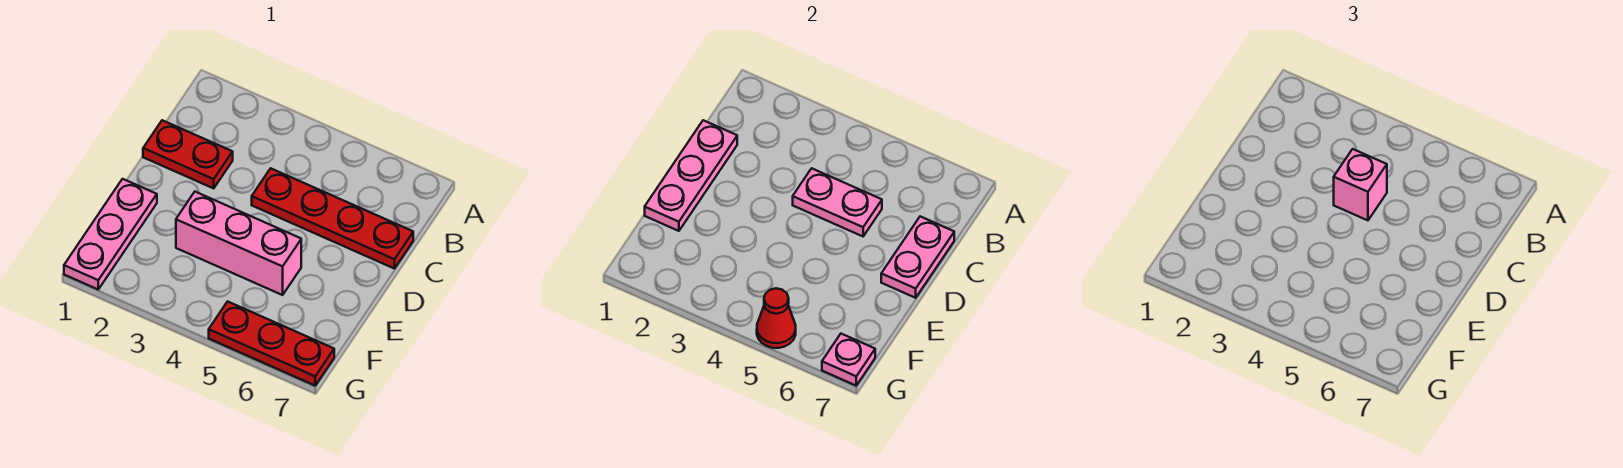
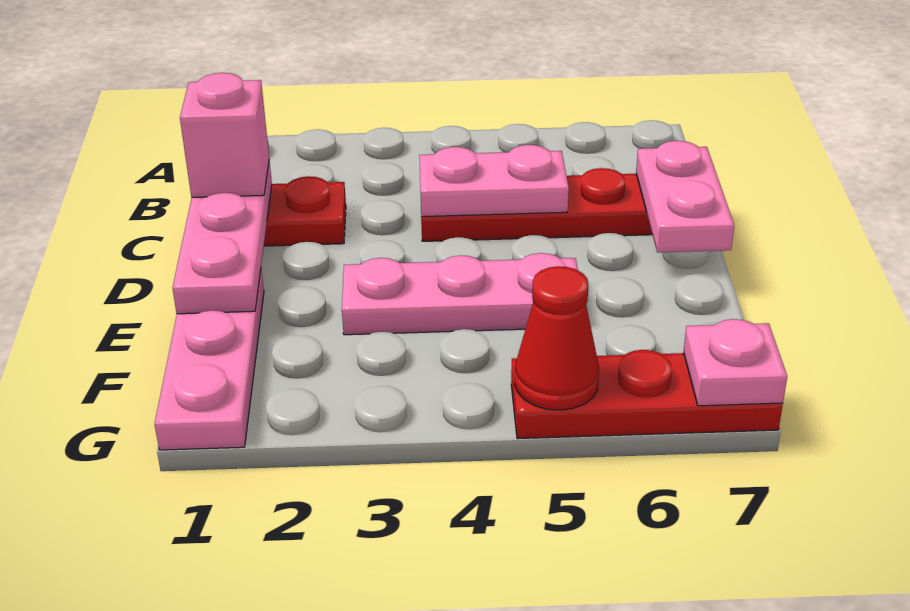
pink brick C4 level 3 -> pink brick C1 level 3
pink brick E3:E5 level 1 -> pink plate E3:E5 level 1

